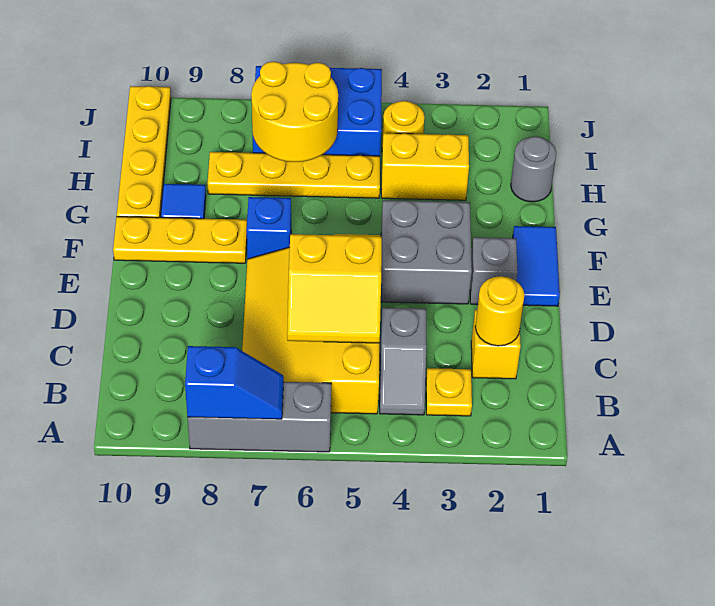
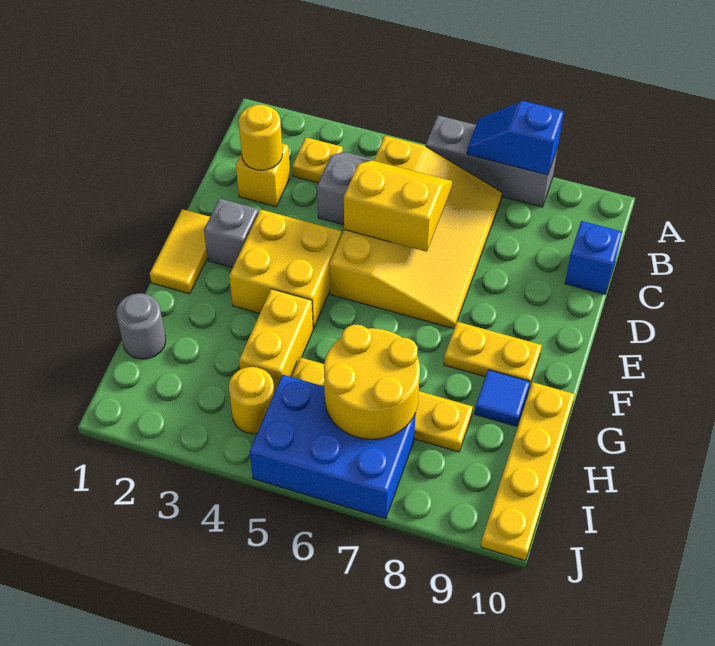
blue tile E1:F1 level 1 -> yellow tile E1:F1 level 1
grey brick E3:F4 level 1 -> yellow brick E3:F4 level 1
blue brick F7 level 1 -> blue brick C10 level 1
yellow plate F8:F10 level 1 -> yellow plate F8:F9 level 1
yellow brick H3:H4 level 1 -> yellow brick G4:H4 level 1

